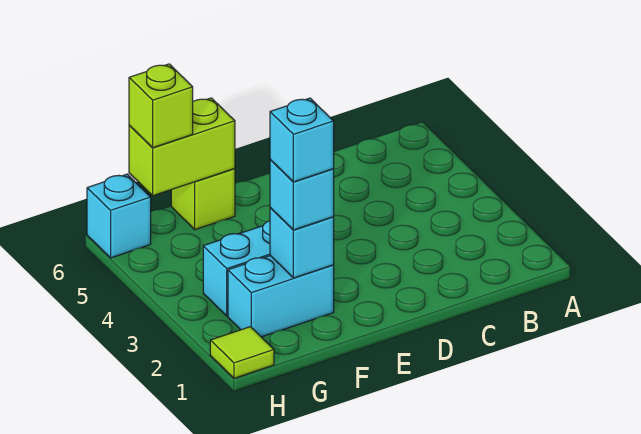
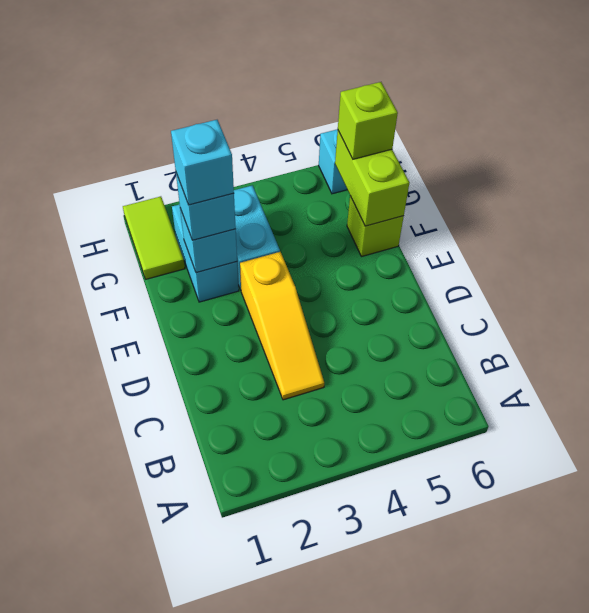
none -> yellow slope C3:E3 level 1 top E
lime tile H1 level 1 -> lime tile G1:H1 level 1

